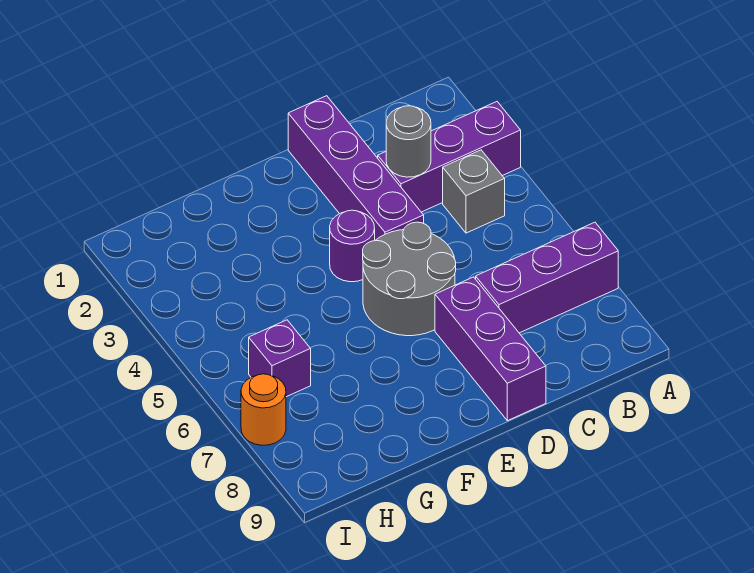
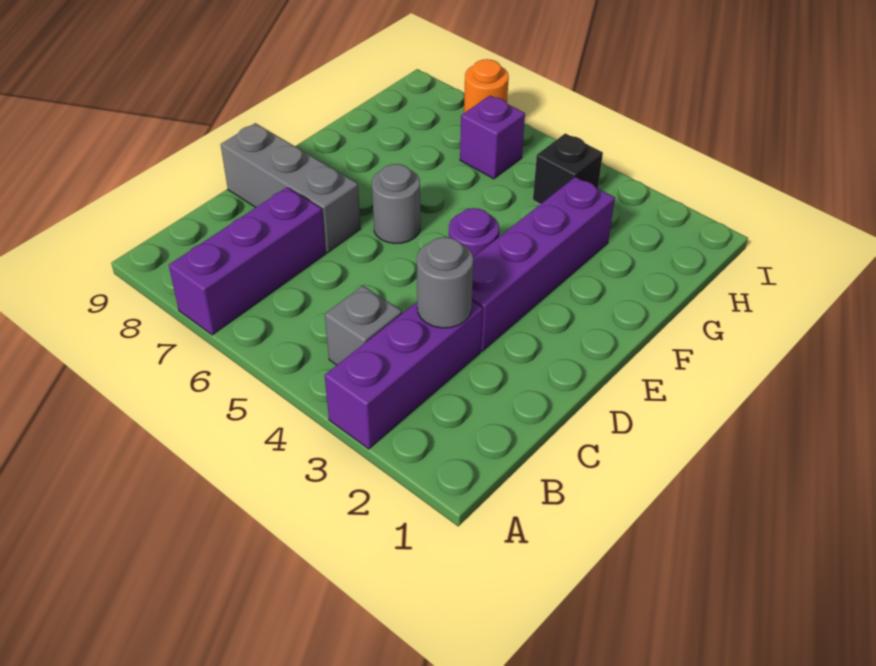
purple brick D1:D4 level 1 -> purple brick D3:G3 level 1
grey round brick D5:E6 level 1 -> grey round brick E6 level 1
purple brick D7:D9 level 1 -> grey brick D7:D9 level 1
none -> black brick H4 level 1

